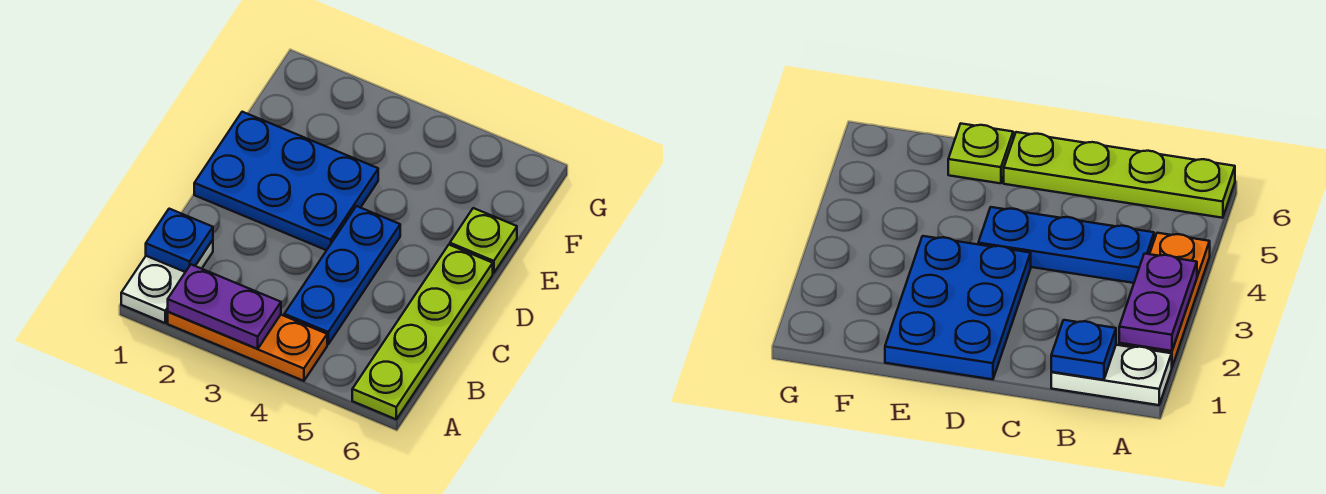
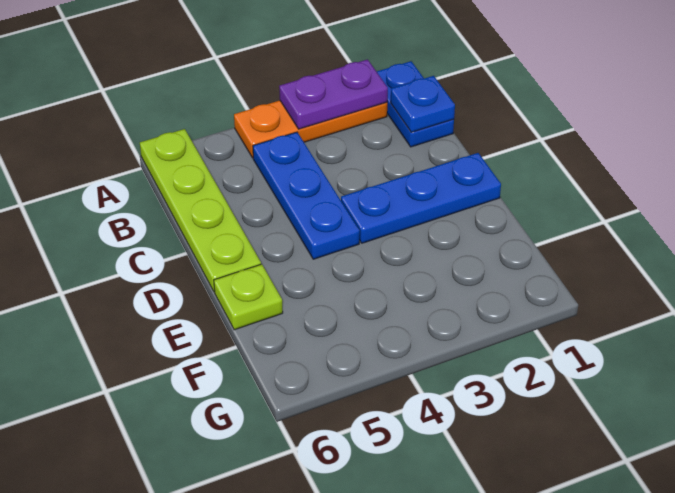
white plate A1:B1 level 1 -> blue plate A1:B1 level 1
blue plate D1:E3 level 1 -> blue plate D1:D3 level 1

